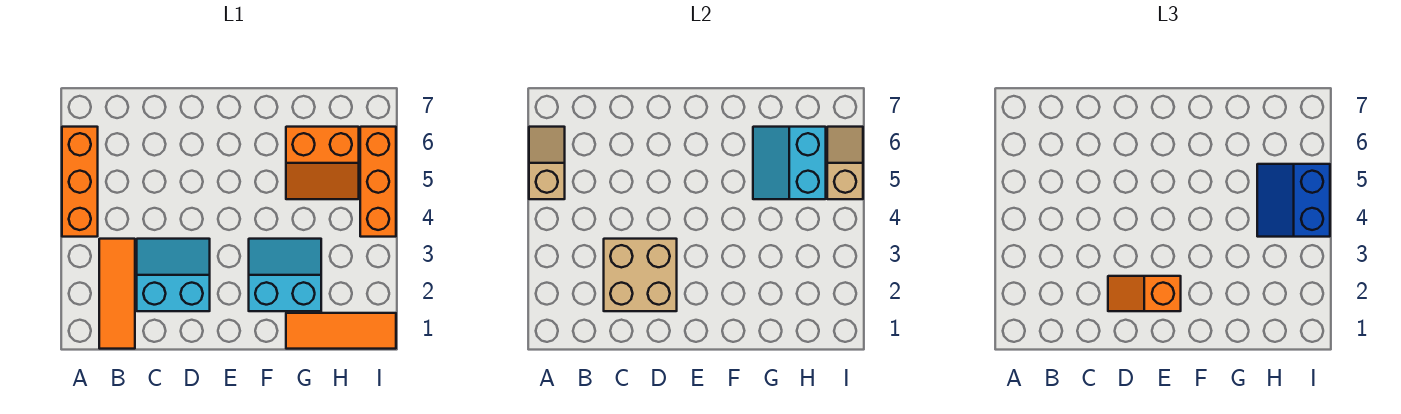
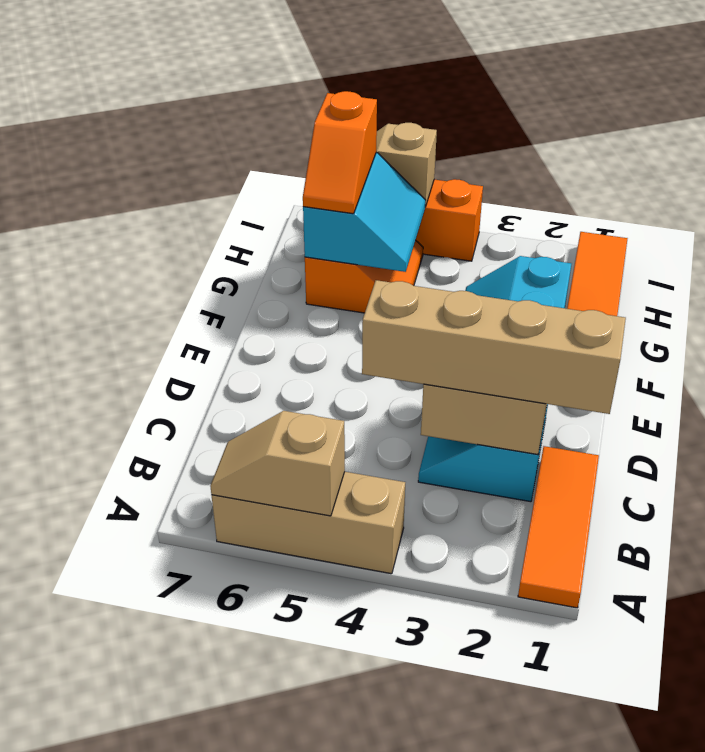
orange brick A4:A6 level 1 -> tan brick A4:A6 level 1
orange tile B1:B3 level 1 -> orange tile A1:C1 level 1
none -> tan brick C1:C4 level 3
orange slope D2:E2 level 3 top E -> orange slope G6:H6 level 3 top H
cyan slope G5:H6 level 2 top H -> cyan slope G5:H6 level 2 top 6
blue slope H4:I5 level 3 top I -> none

